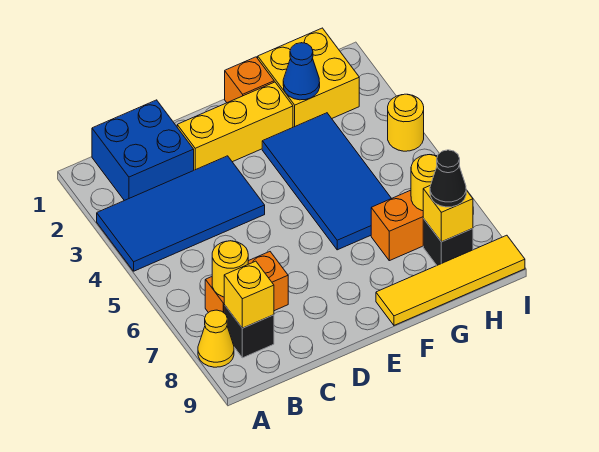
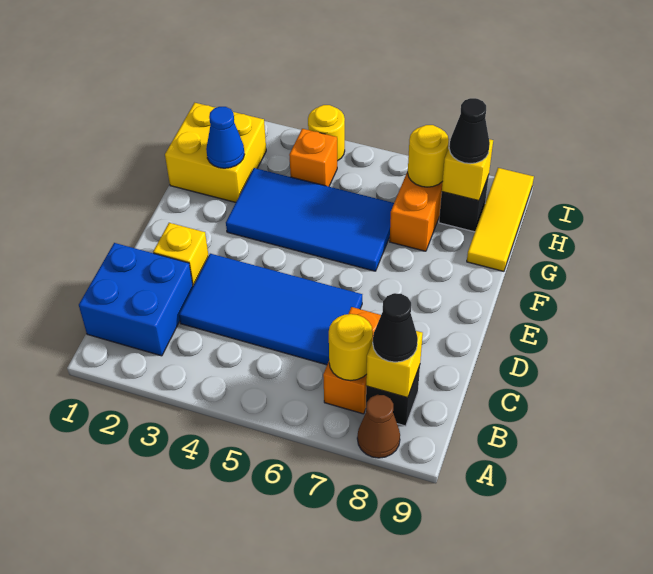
blue tile A3:D4 level 1 -> blue tile C3:D6 level 1
yellow cone A8 level 1 -> brown cone A8 level 1
none -> black cone B8 level 3
yellow brick D2:F2 level 1 -> yellow brick D2 level 1
orange brick F1 level 1 -> orange brick H4 level 1
yellow tile F9:I9 level 1 -> yellow tile G9:I9 level 1

